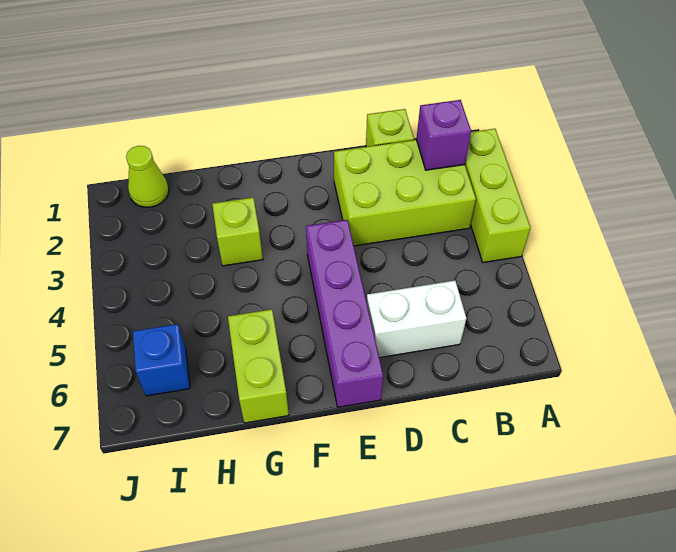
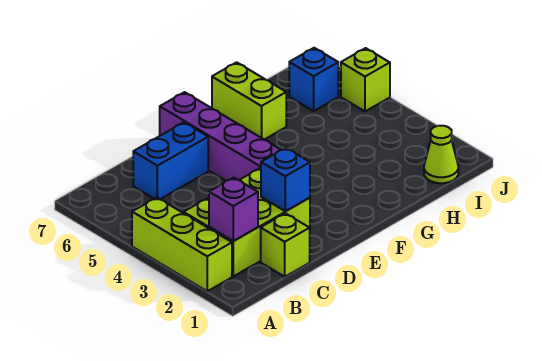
white brick C6:D6 level 1 -> blue brick C6:D6 level 1
none -> blue brick D2 level 2
lime brick G3 level 1 -> lime brick J5 level 1

